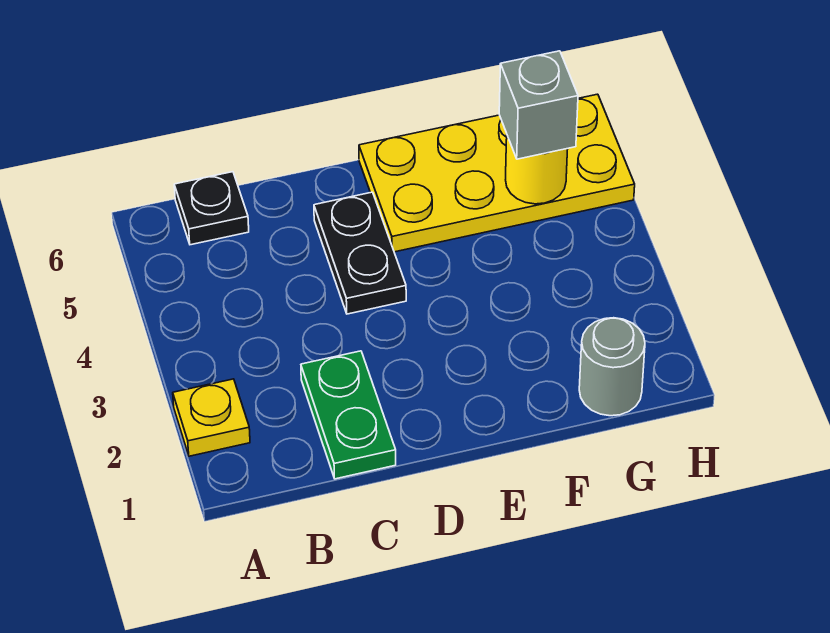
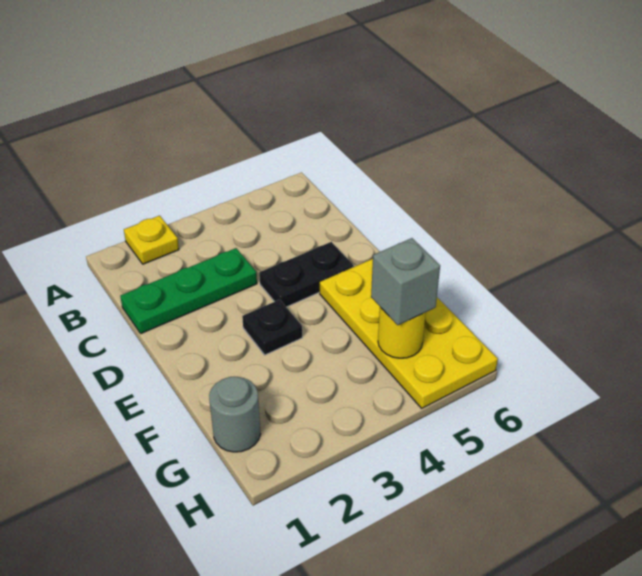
black plate B6 level 1 -> black plate E3 level 1
green plate C1:C2 level 1 -> green plate C1:C3 level 1

